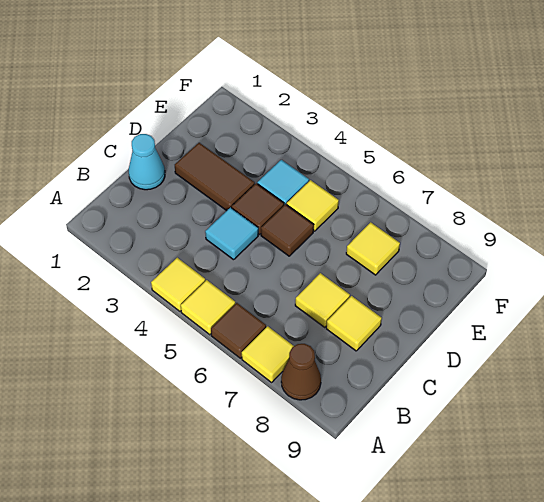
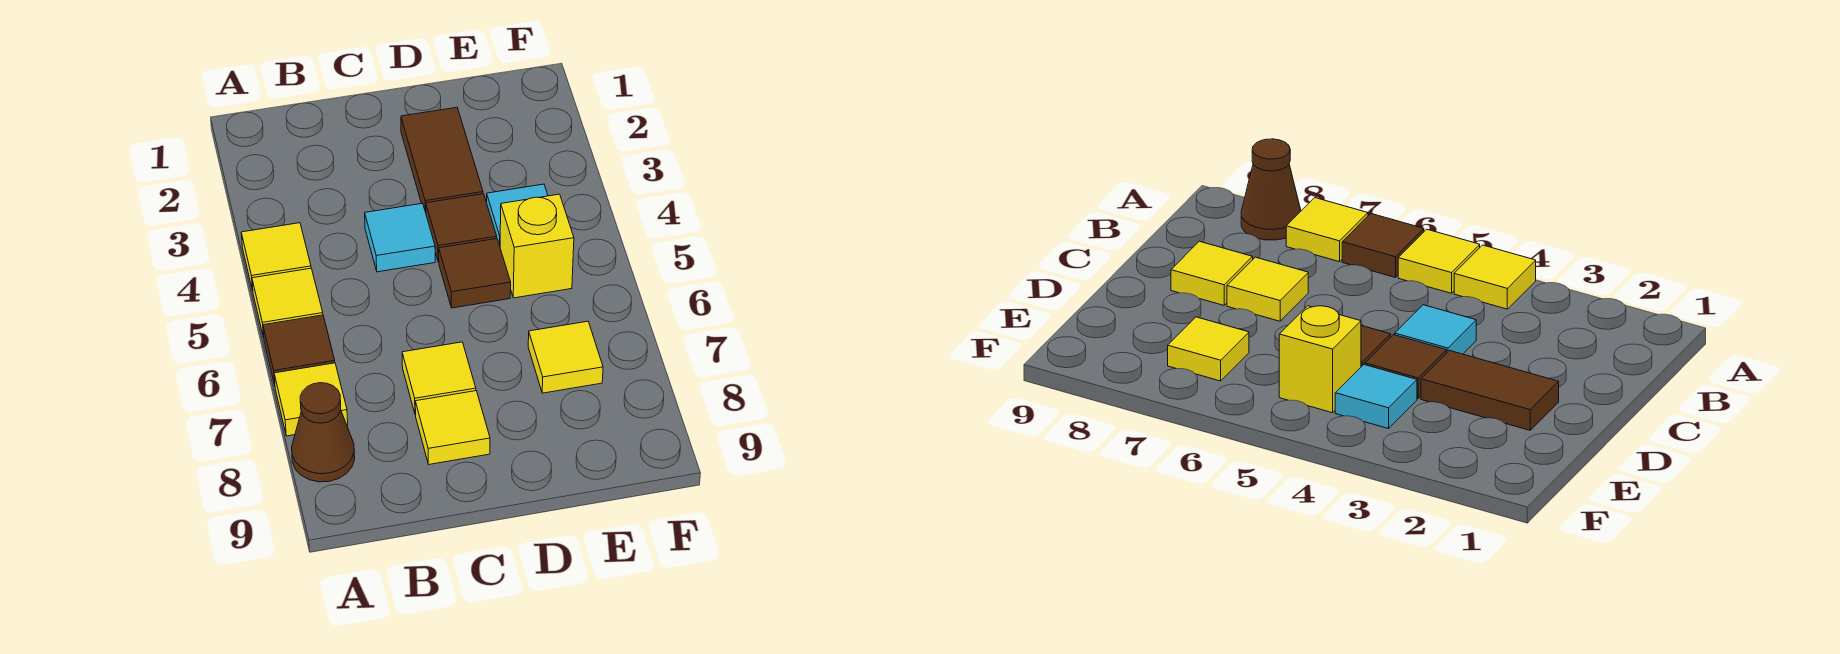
cyan cone C1 level 1 -> none
yellow tile E5 level 1 -> yellow brick E5 level 1

